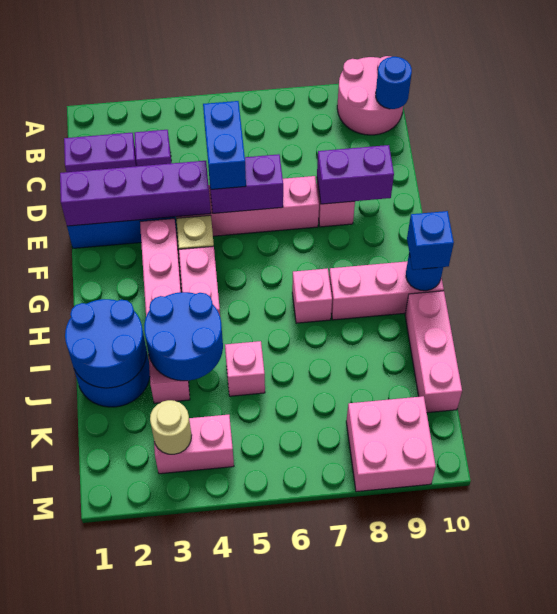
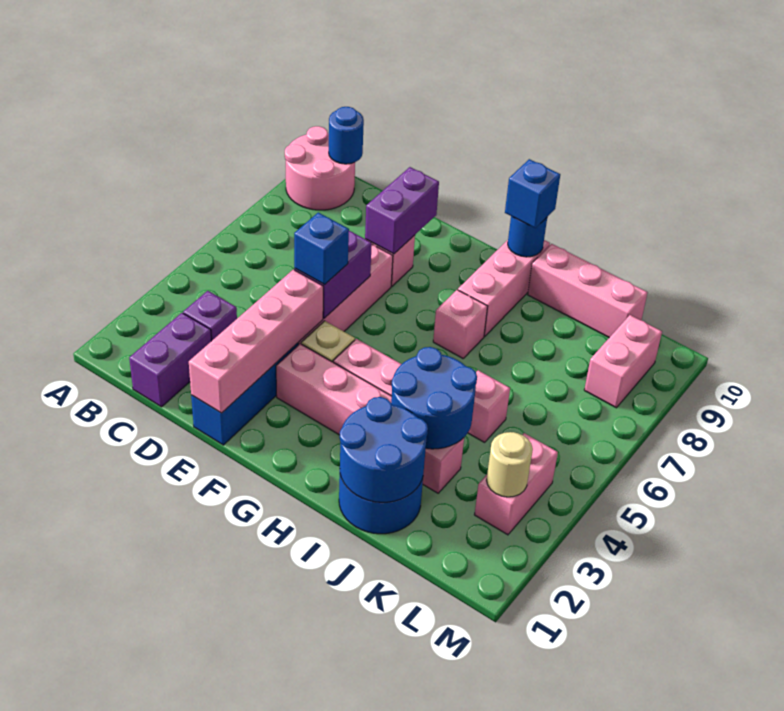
blue brick D5:E5 level 3 -> blue brick E5 level 3
purple brick E1:E4 level 2 -> pink brick E1:E4 level 2
pink brick L8:M9 level 1 -> pink brick L8:L9 level 1

